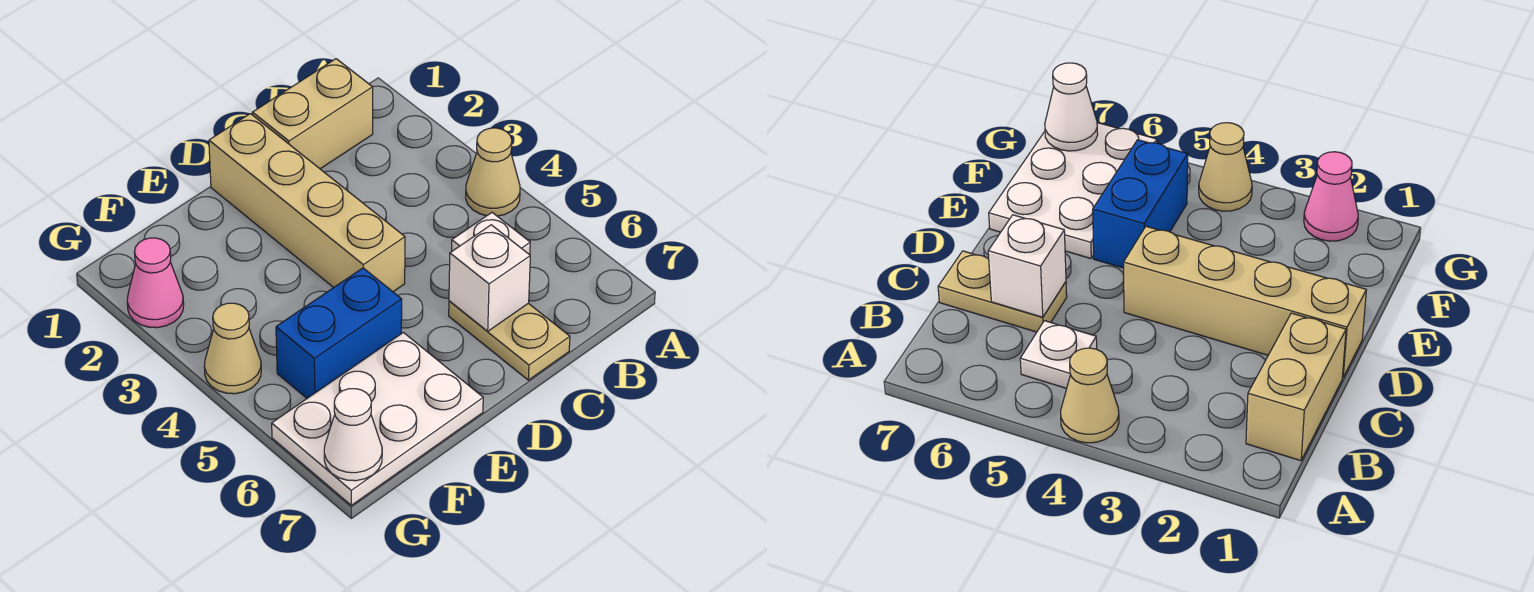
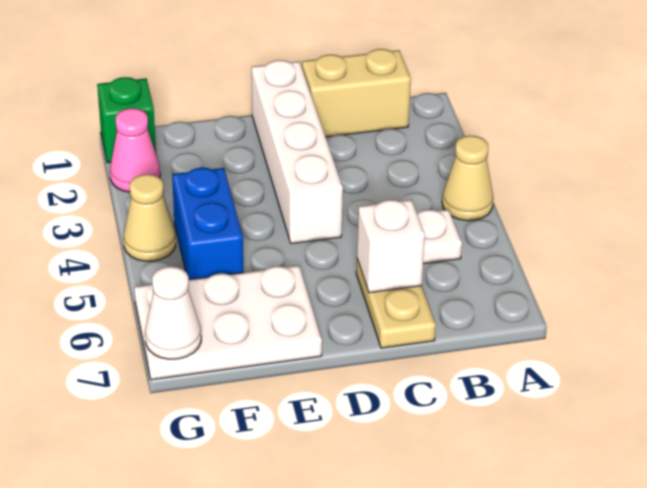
tan brick D1:D4 level 1 -> white brick D1:D4 level 1
blue brick E5:F5 level 1 -> blue brick F4:F5 level 1
none -> green brick G1 level 1

